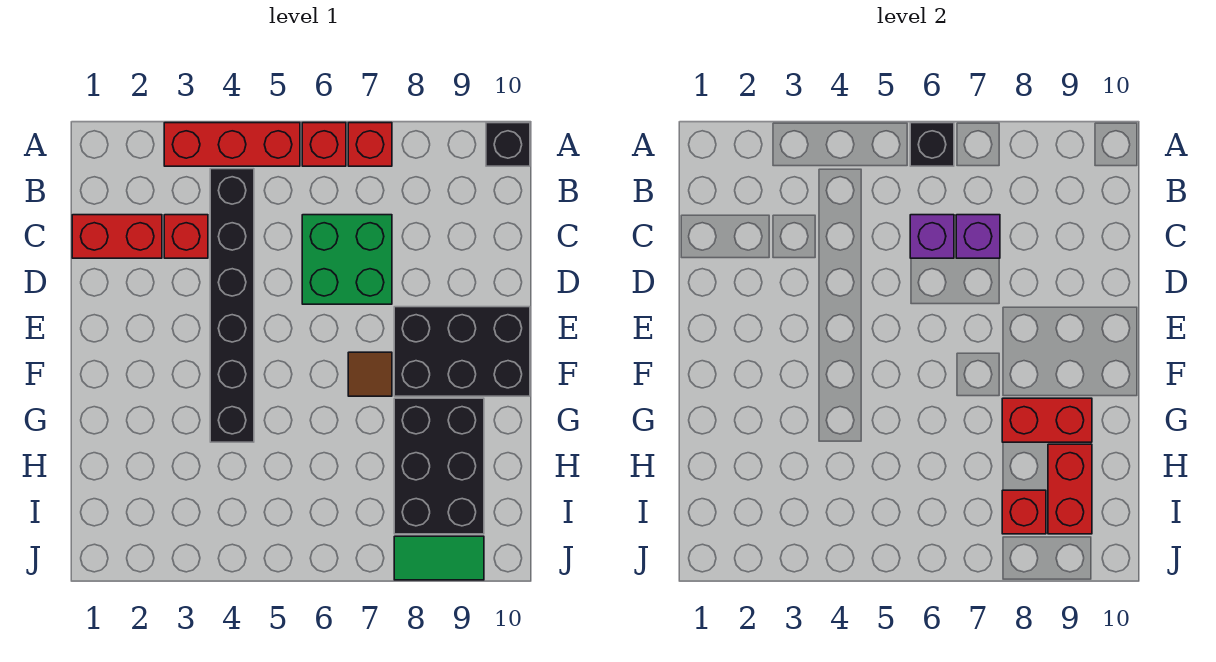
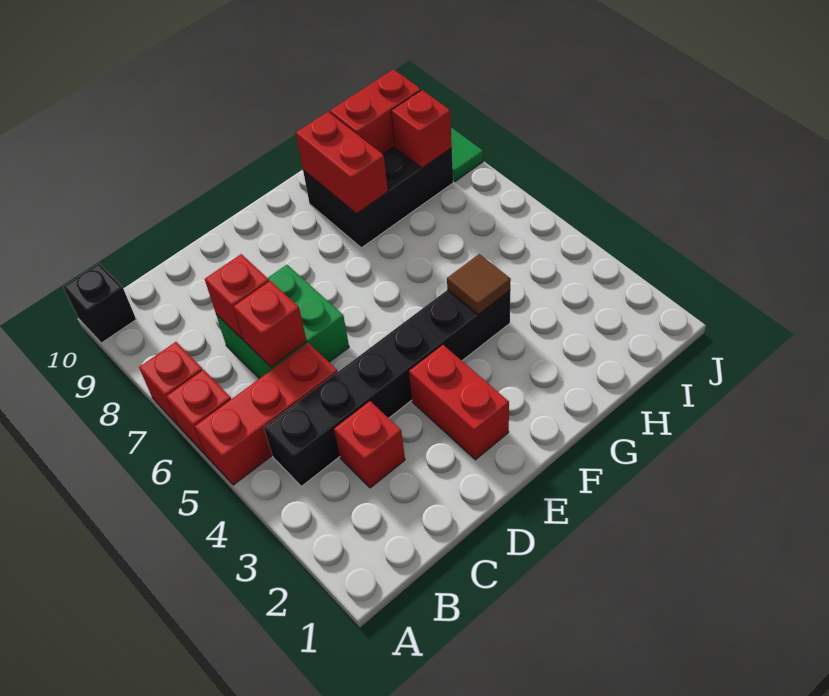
red brick A3:A5 level 1 -> red brick A5:C5 level 1
black brick A6 level 2 -> none
red brick C1:C2 level 1 -> red brick E2:E3 level 1
purple brick C6 level 2 -> red brick C6 level 2
purple brick C7 level 2 -> red brick C7 level 2
black brick E8:F10 level 1 -> none
brown tile F7 level 1 -> brown tile G4 level 2

